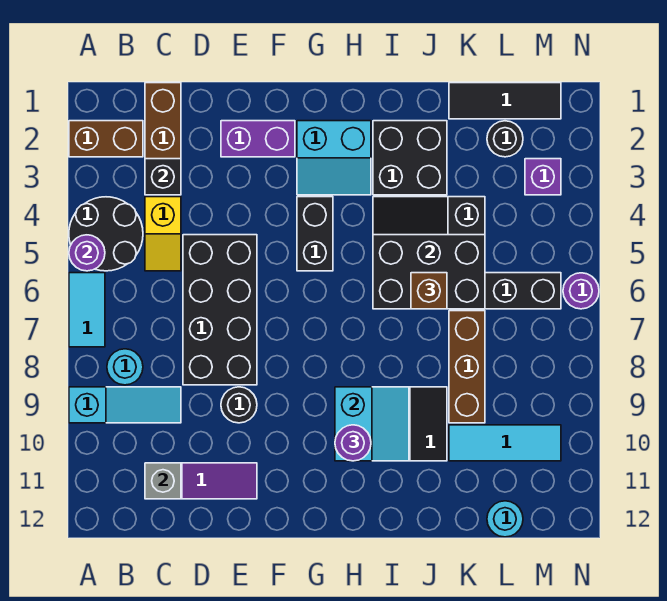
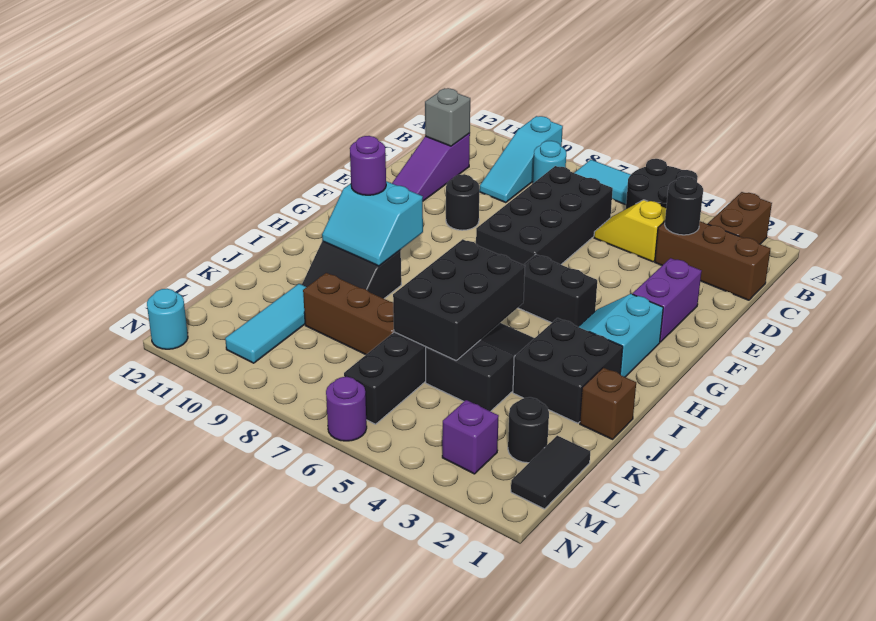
purple round brick A5 level 2 -> none
black brick C3 level 2 -> black round brick C3 level 2
black brick D5:E8 level 1 -> black brick C6:F7 level 1
brown brick J6 level 3 -> brown brick J1 level 1
black tile K1:M1 level 1 -> black tile L1:M1 level 1
cyan round brick L12 level 1 -> cyan round brick N12 level 1

